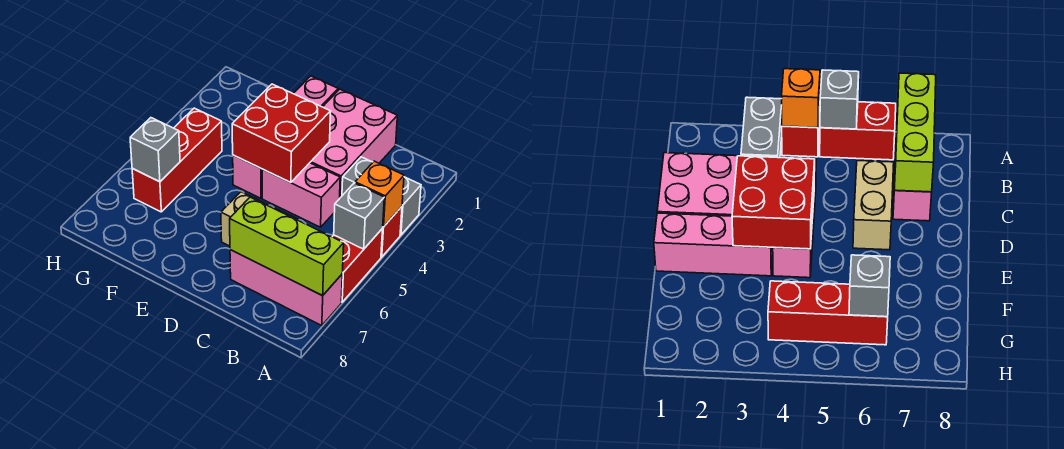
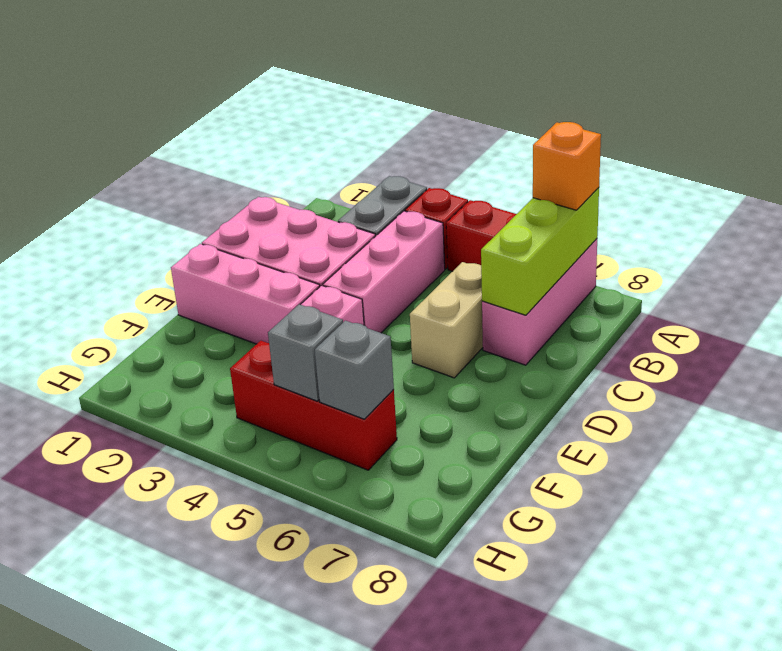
orange brick A4 level 2 -> orange brick A7 level 3
grey brick A5 level 2 -> grey brick G5 level 2
pink brick C4:D4 level 1 -> pink brick B4:D4 level 1
red brick D3:E4 level 2 -> none

